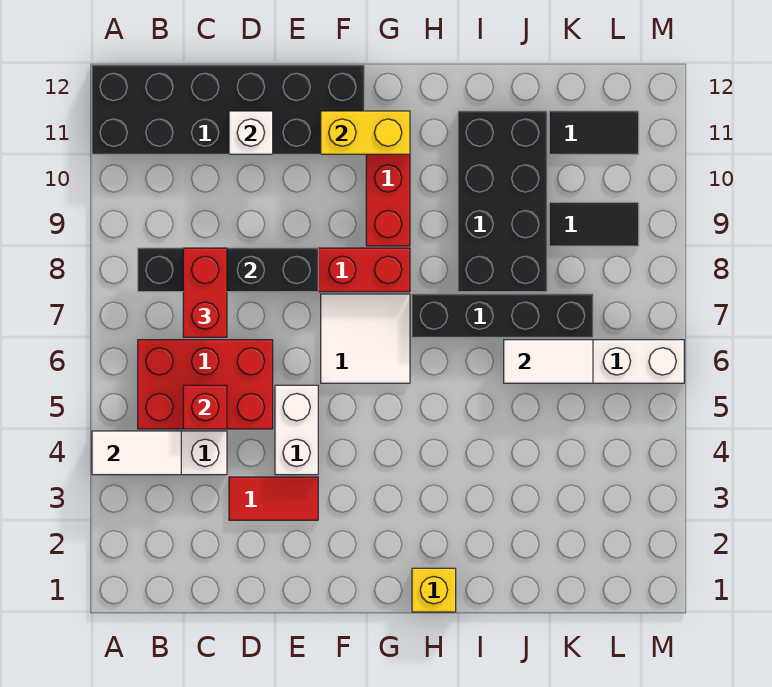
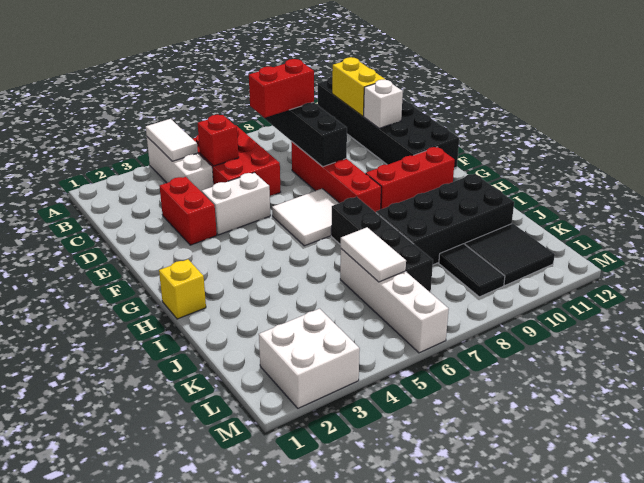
red tile D3:E3 level 1 -> red brick D3:E3 level 1
yellow brick F11:G11 level 2 -> yellow brick B11:C11 level 2
black tile K11:L11 level 1 -> black tile K10:L11 level 1
none -> white brick L2:M3 level 1

